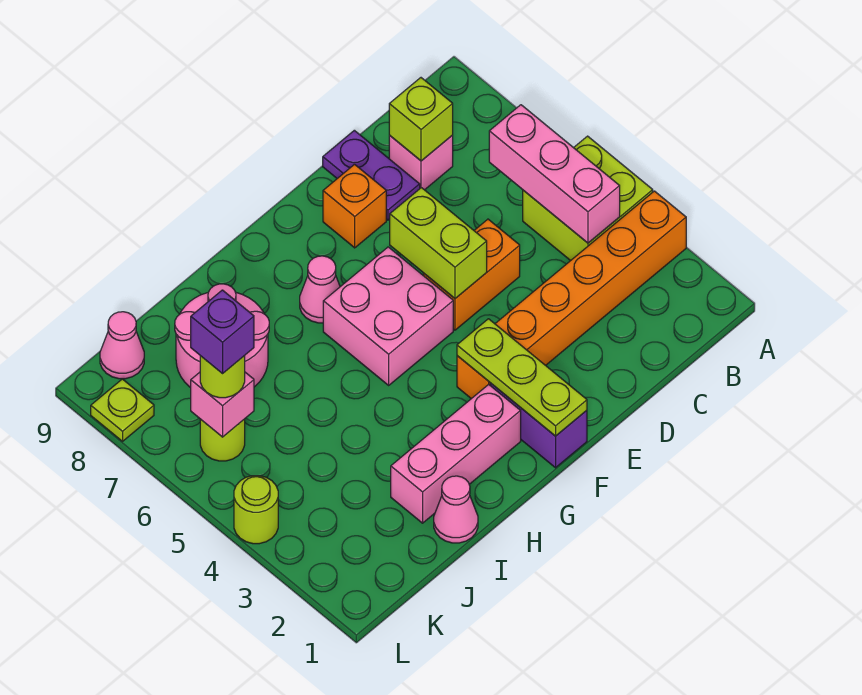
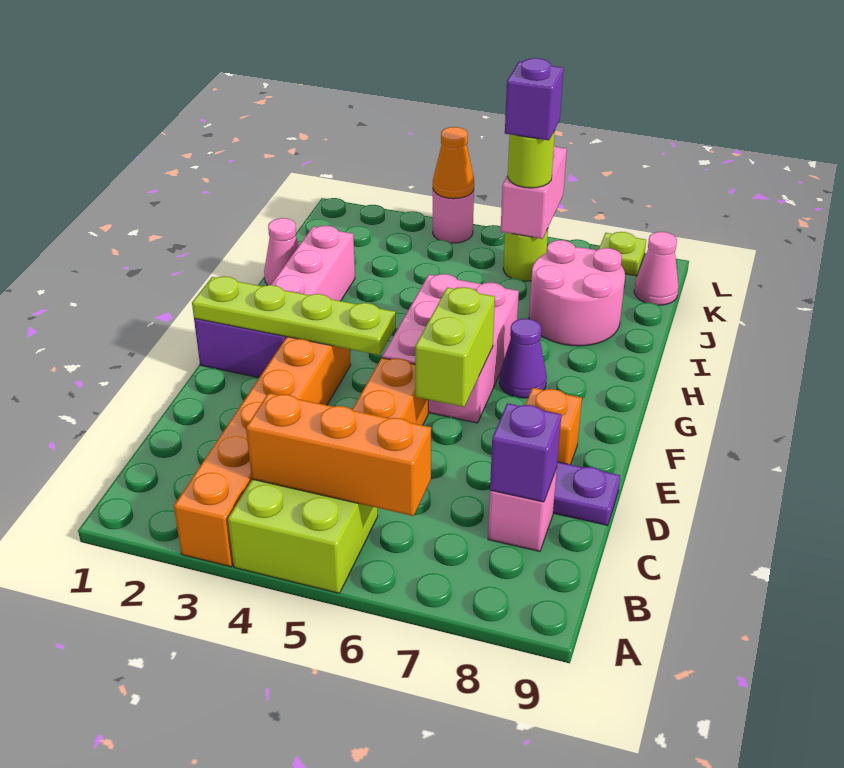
pink brick B4:B6 level 2 -> orange brick B4:B6 level 2
lime brick C8 level 2 -> purple brick C8 level 2
lime brick E5:E6 level 2 -> lime brick E6:F6 level 2
lime plate F1:F3 level 2 -> lime plate F1:F4 level 2
pink brick F5:G6 level 1 -> pink brick F5:H6 level 1
pink cone G7 level 1 -> purple cone G7 level 1
pink brick K6 level 2 -> pink brick K6:L6 level 2
lime round brick L4 level 1 -> pink round brick L4 level 1
none -> orange cone L4 level 2

